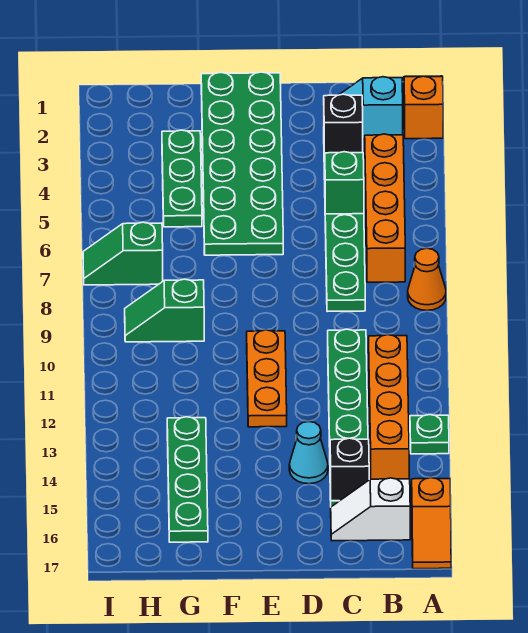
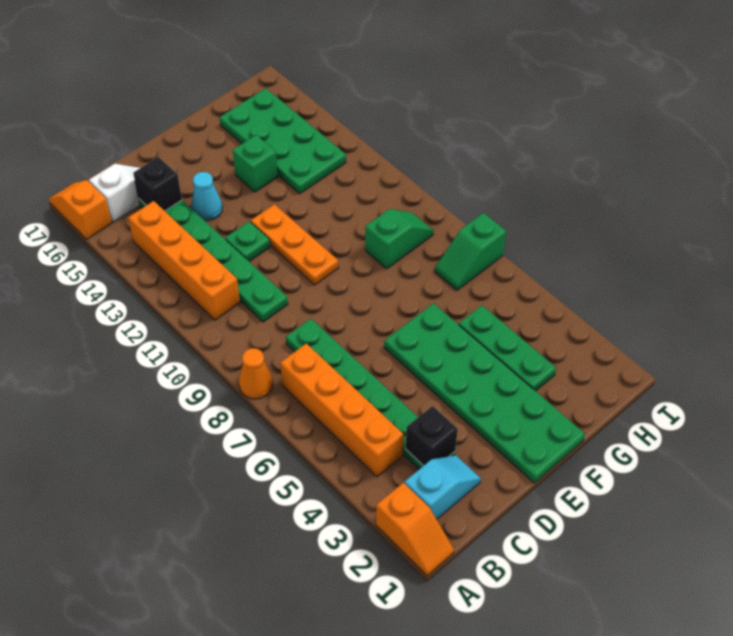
green plate A13 level 1 -> green plate D12 level 1
green brick C5 level 2 -> green brick F14 level 1
green plate G13:G16 level 1 -> green plate G13:H16 level 1
green slope H7:I7 level 1 top H -> green slope H7:I7 level 1 top I

